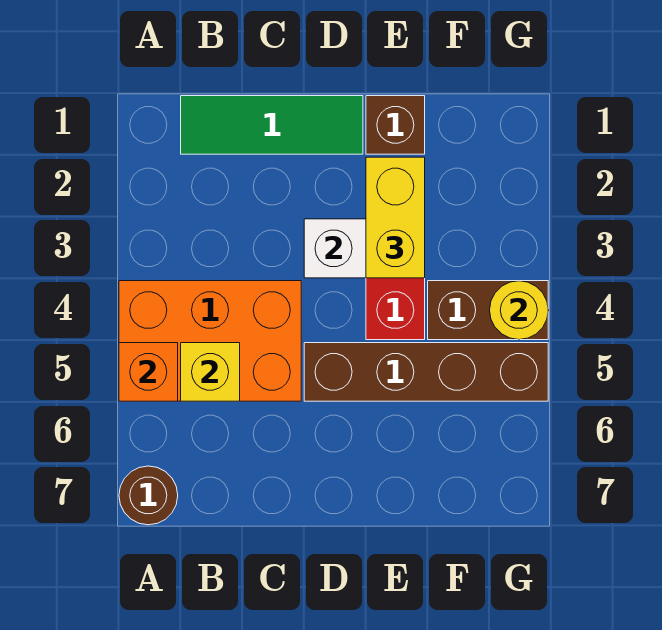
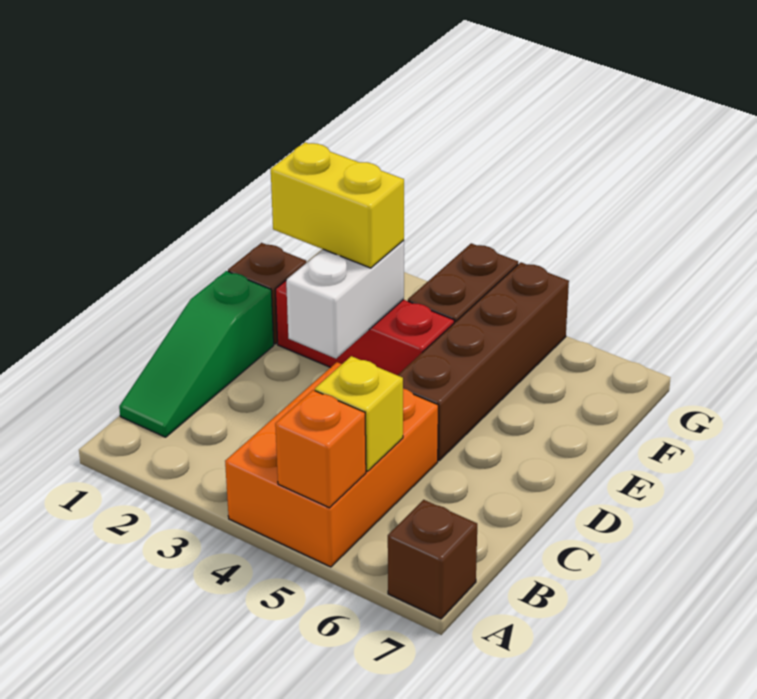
brown round brick A7 level 1 -> brown brick A7 level 1
green tile B1:D1 level 1 -> green slope B1:D1 level 1 top D
yellow round brick G4 level 2 -> none

